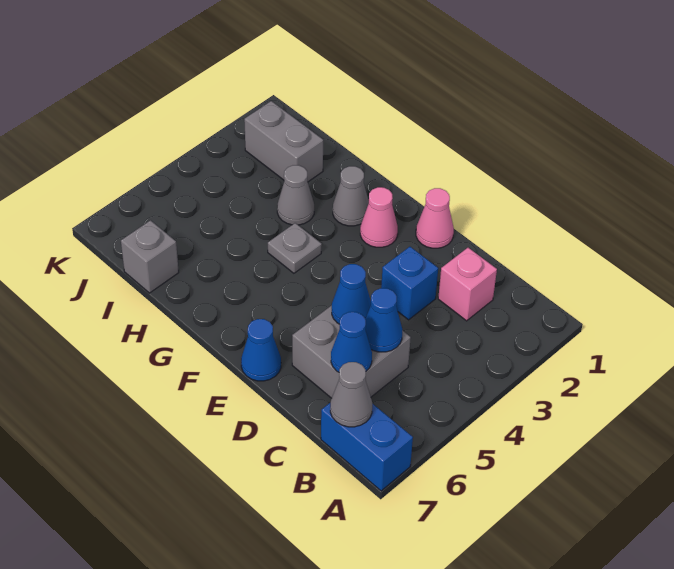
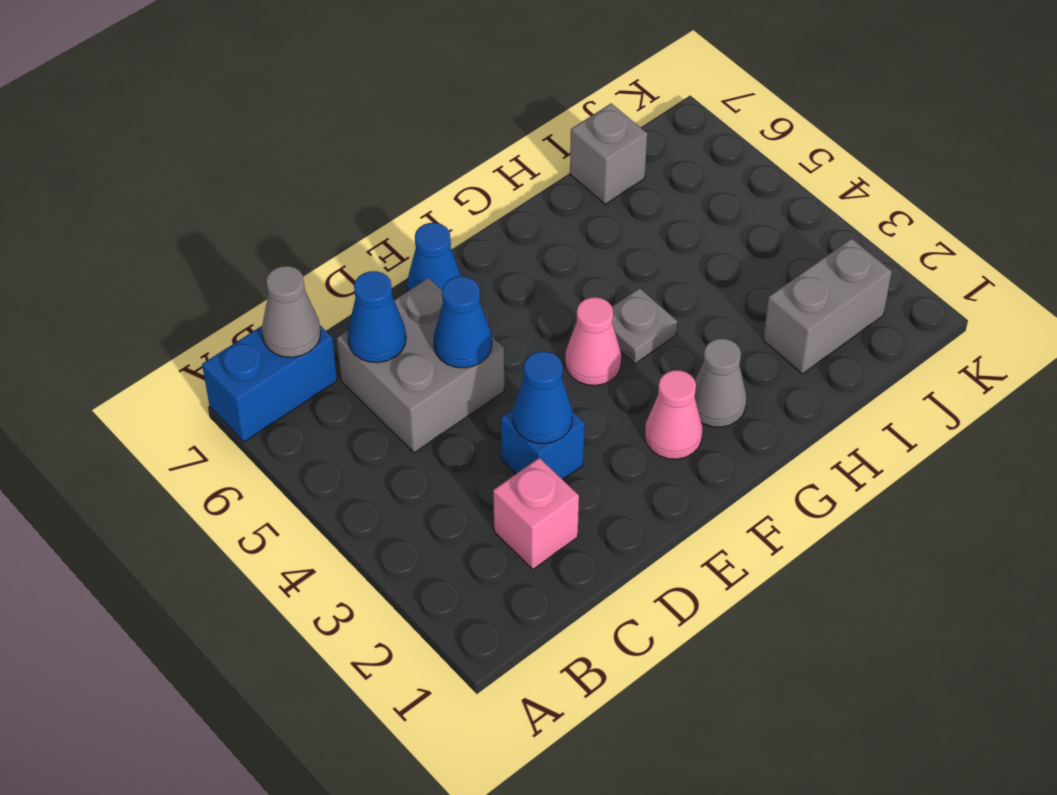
blue cone C5 level 2 -> blue cone D3 level 2
pink cone E1 level 1 -> pink cone F4 level 1
grey cone H3 level 1 -> none

